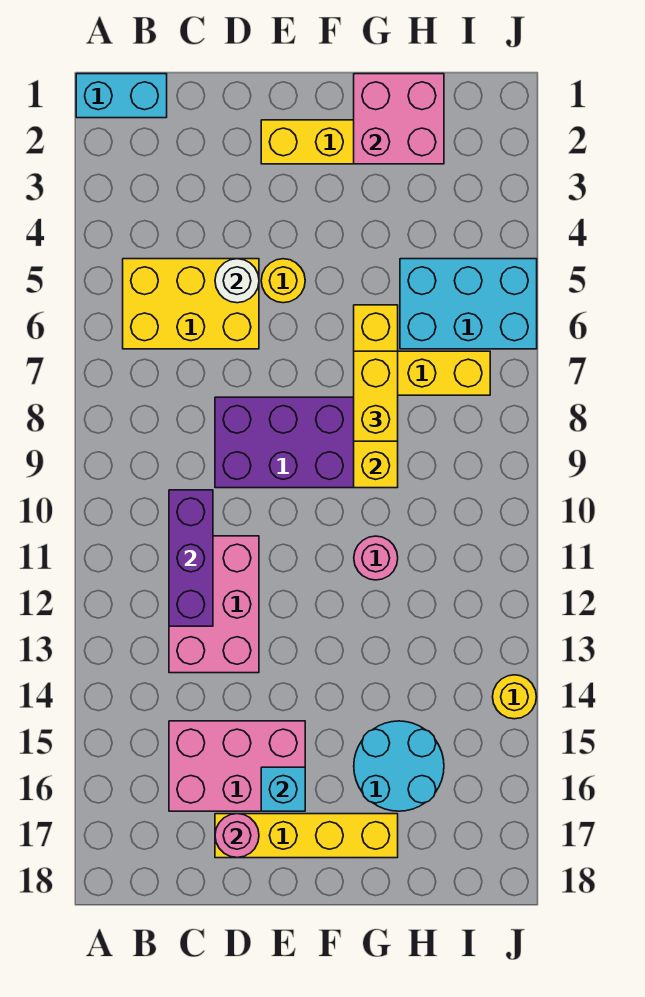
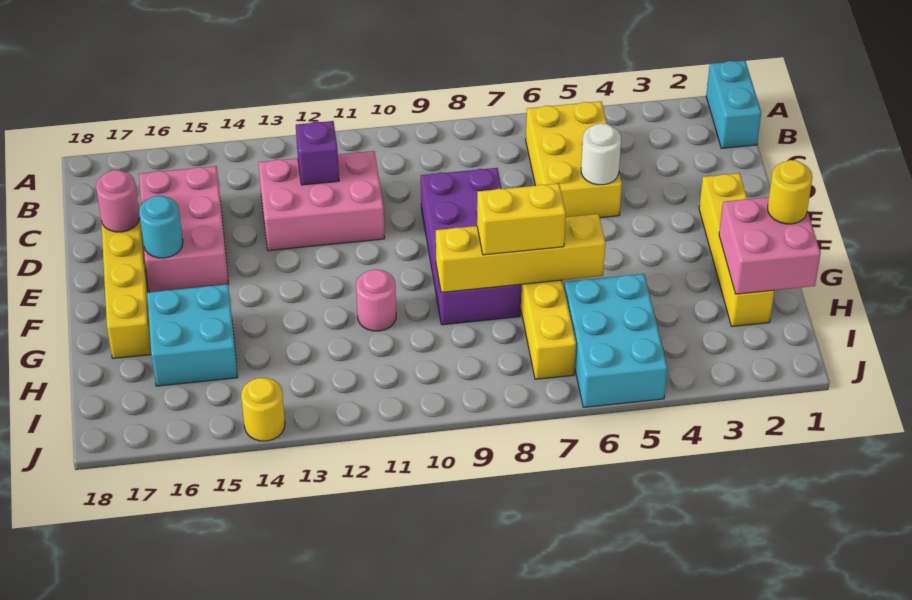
purple brick C10:C12 level 2 -> purple brick C12 level 2
yellow round brick E5 level 1 -> yellow round brick G1 level 3
cyan brick E16 level 2 -> cyan round brick E16 level 2
cyan round brick G15:H16 level 1 -> cyan brick G15:H16 level 1

